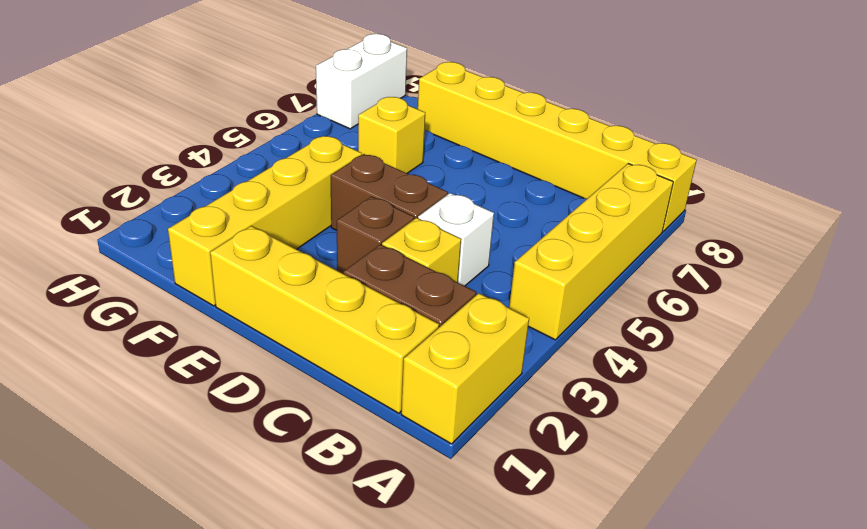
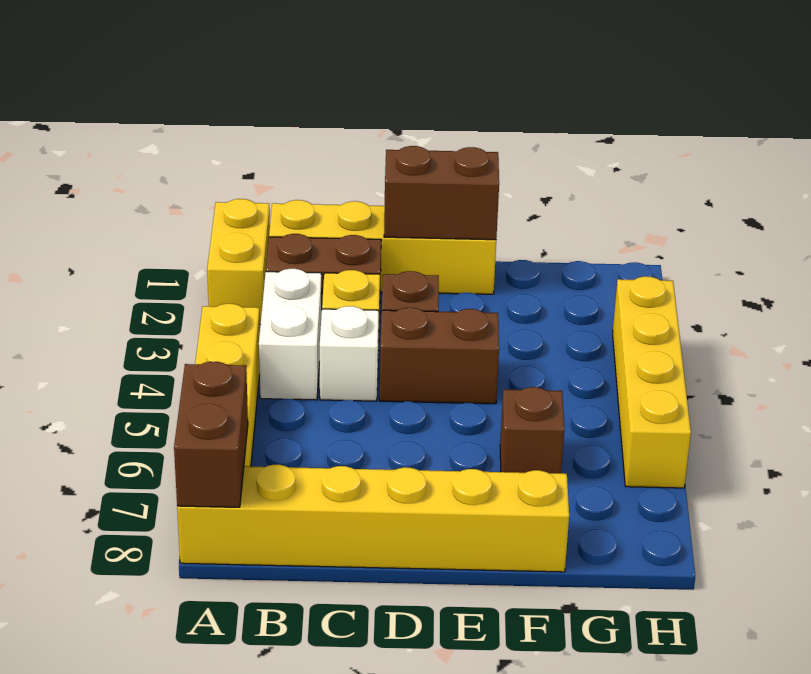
none -> brown brick A7:A8 level 2
none -> brown brick D1:E1 level 2
yellow brick F1:F4 level 1 -> yellow brick H3:H6 level 1
yellow brick F6 level 1 -> brown brick F6 level 1
white brick H7:H8 level 1 -> white brick B3:B4 level 1

